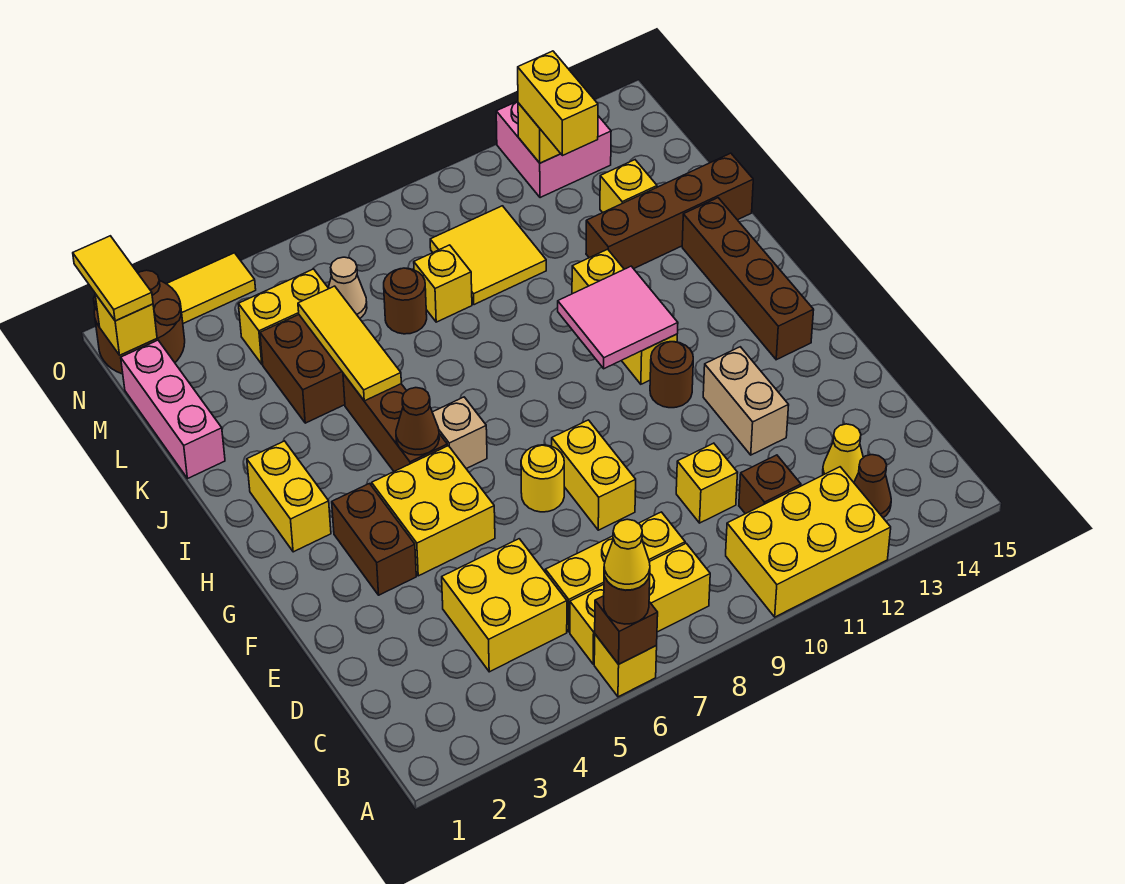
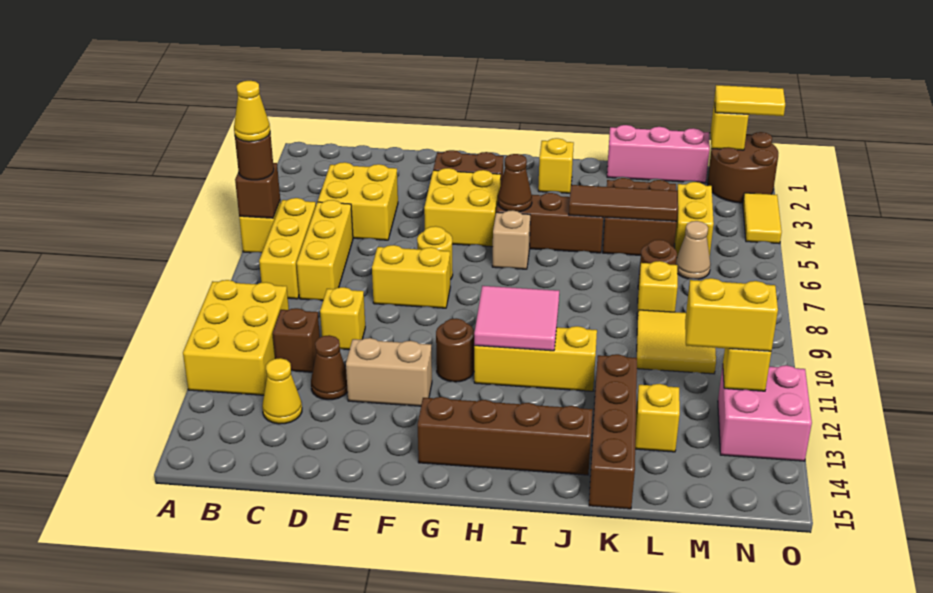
brown cone B13 level 1 -> brown cone D12 level 1
yellow brick H2:I2 level 1 -> yellow brick I2 level 1
yellow tile J5:L5 level 2 -> brown tile J5:L5 level 2

